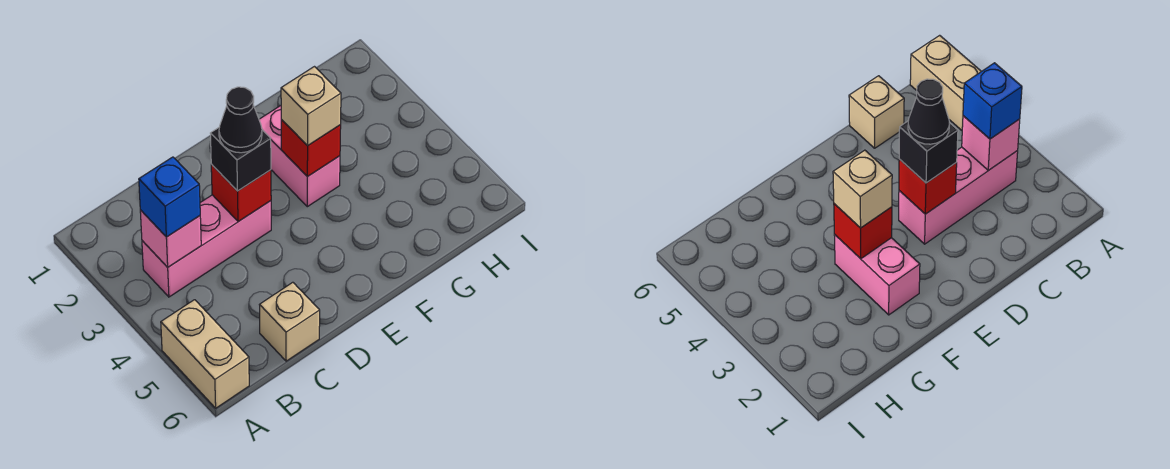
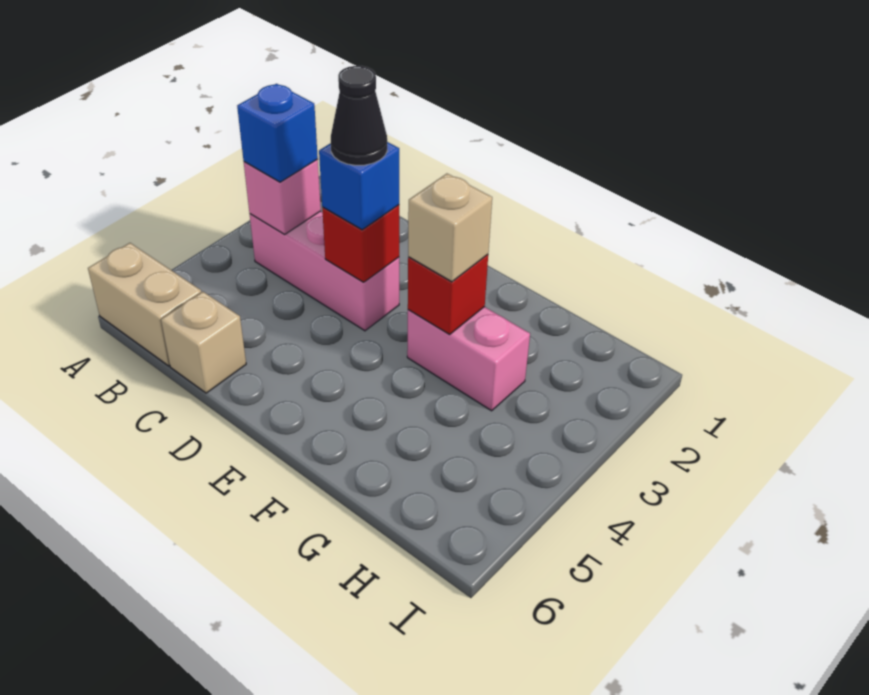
tan brick A5:A6 level 1 -> tan brick A6:B6 level 1
black brick D3 level 3 -> blue brick D3 level 3
pink brick F2:F3 level 1 -> pink brick F3:G3 level 1

